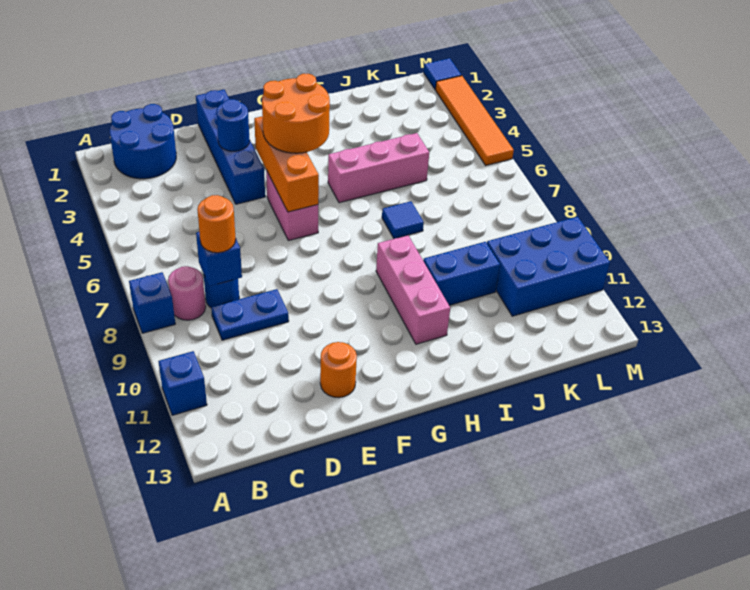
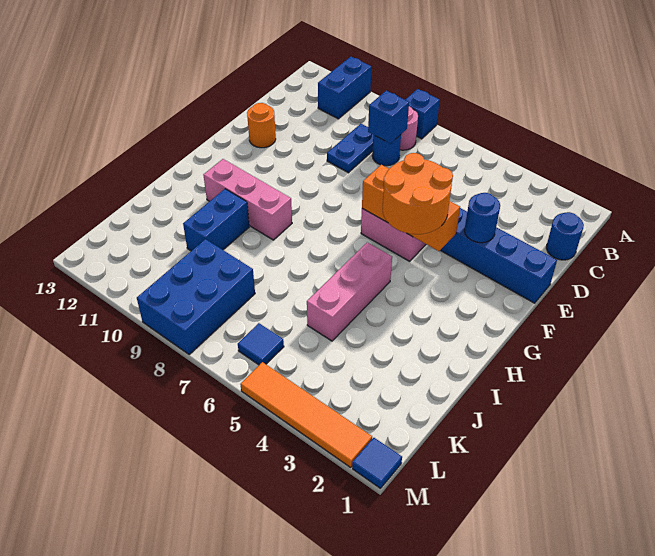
blue brick A11 level 1 -> blue brick A11:B11 level 1
blue round brick B1:C2 level 1 -> blue round brick C1 level 1
orange round brick C8 level 3 -> none
blue tile I7 level 1 -> blue tile L6 level 1
blue brick K10:M11 level 1 -> blue brick K8:M9 level 1

